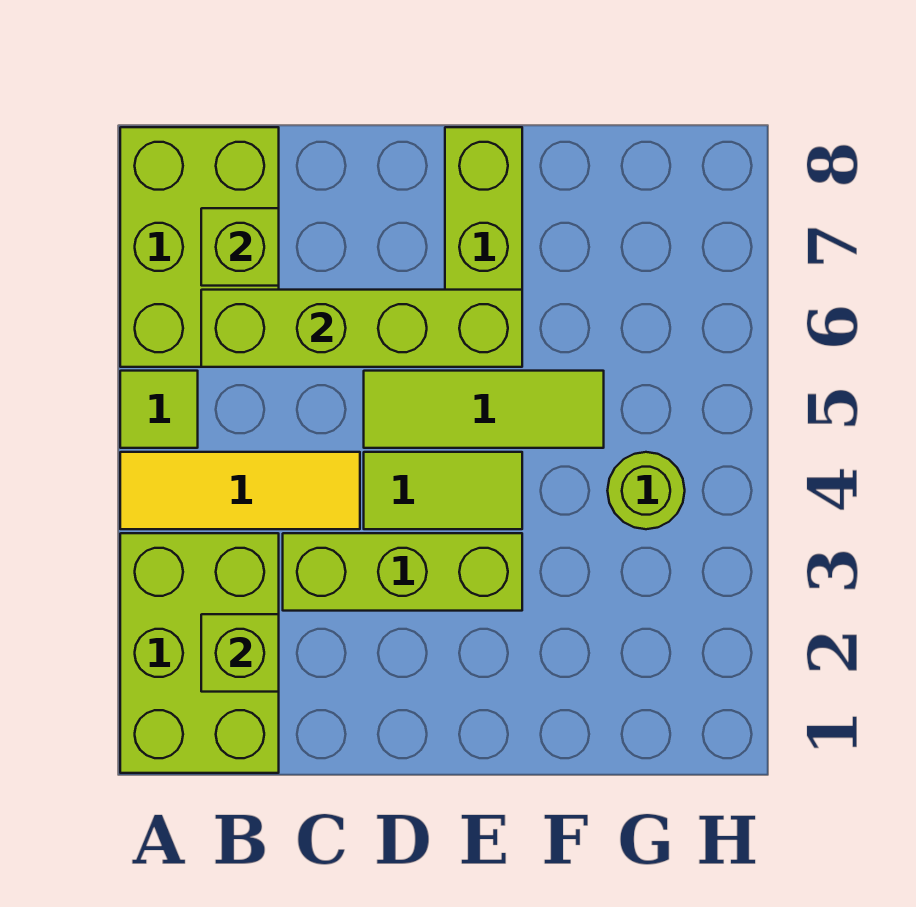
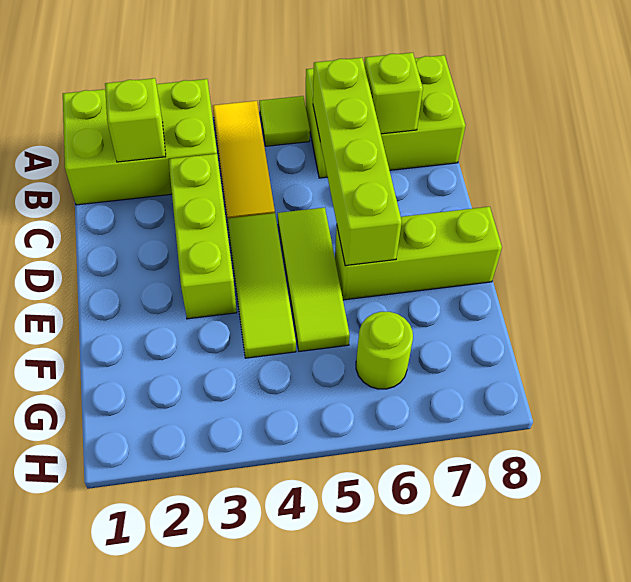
lime tile D4:E4 level 1 -> lime tile D4:F4 level 1
lime round brick G4 level 1 -> lime round brick G6 level 1

